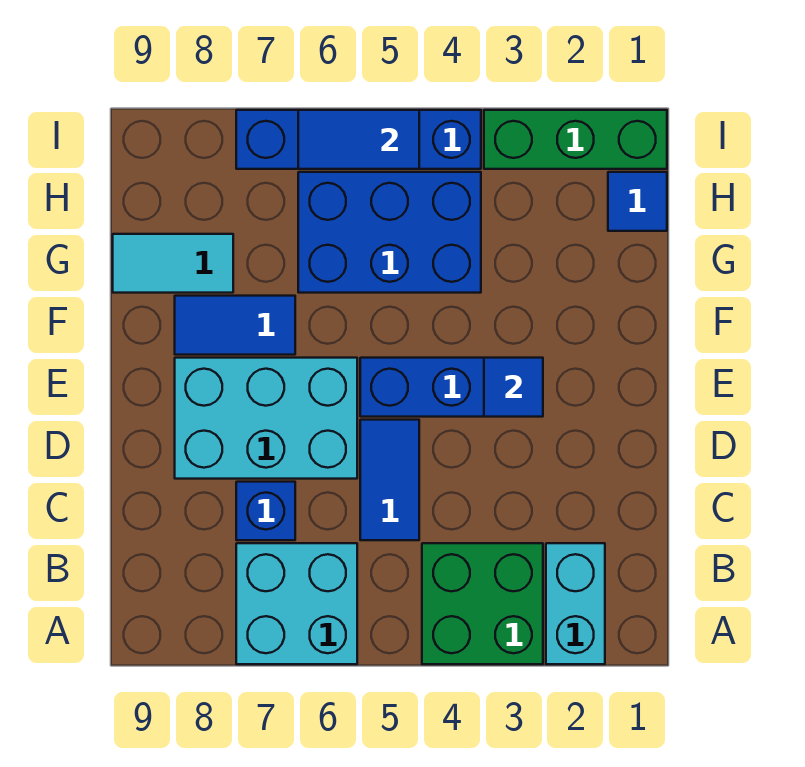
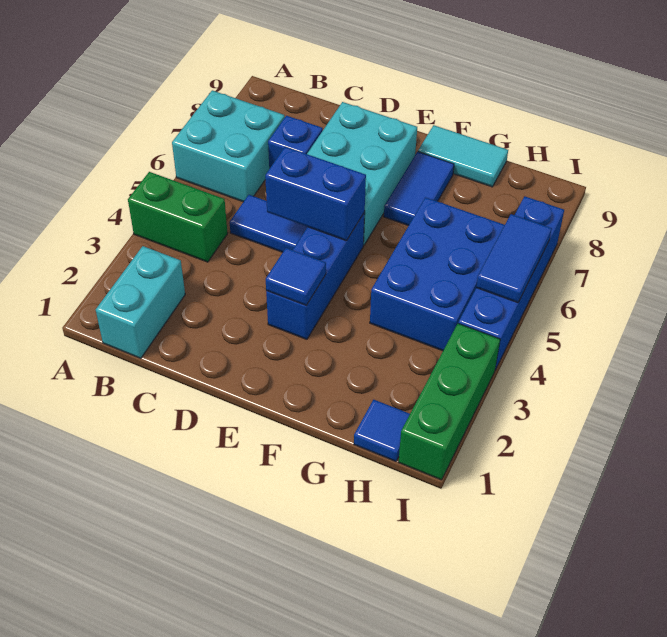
cyan brick A2:B2 level 1 -> cyan brick B1:B2 level 1
green brick A3:B4 level 1 -> green brick A4:B4 level 1
none -> blue brick D5:E5 level 2
cyan tile G8:G9 level 1 -> cyan tile F9:G9 level 1

